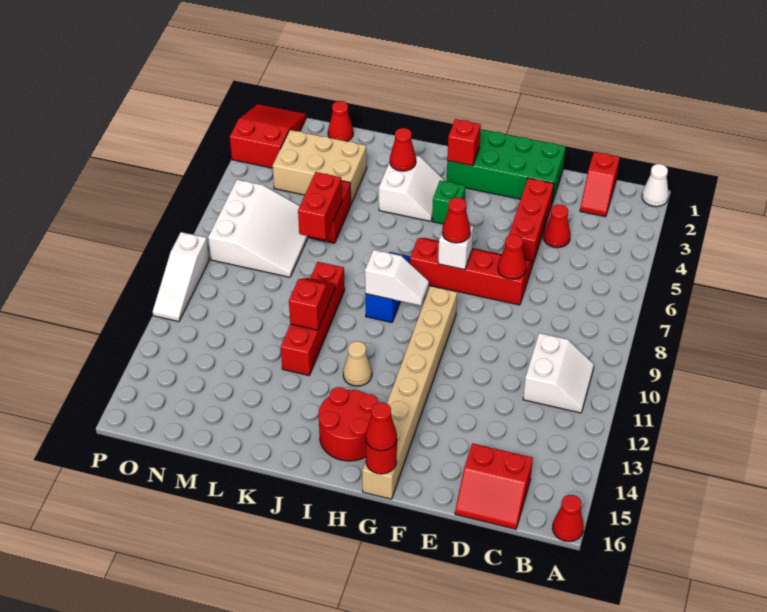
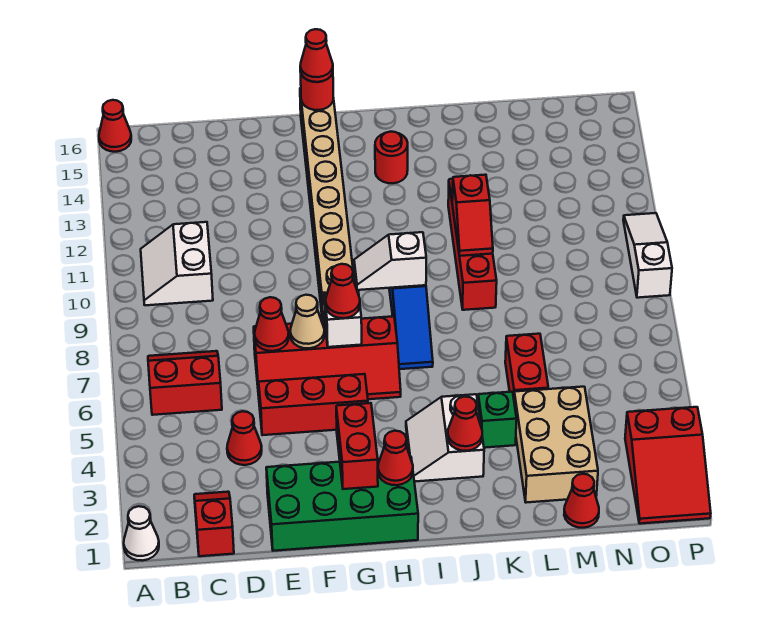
red slope C15:D16 level 1 top 15 -> red slope B6:C7 level 1 top 6
red brick E3:E5 level 1 -> red brick E5:G5 level 1
red brick H2 level 2 -> red cone H2 level 2
green brick H4 level 1 -> green brick K4 level 1
red round brick H14:I15 level 1 -> red round brick I14 level 1
tan cone I12 level 1 -> tan cone F7 level 2
tan brick L3:N4 level 1 -> tan brick L2:M4 level 1
red brick L6:L7 level 2 -> red brick G2:G3 level 2
white slope M6:O8 level 1 top O -> none

